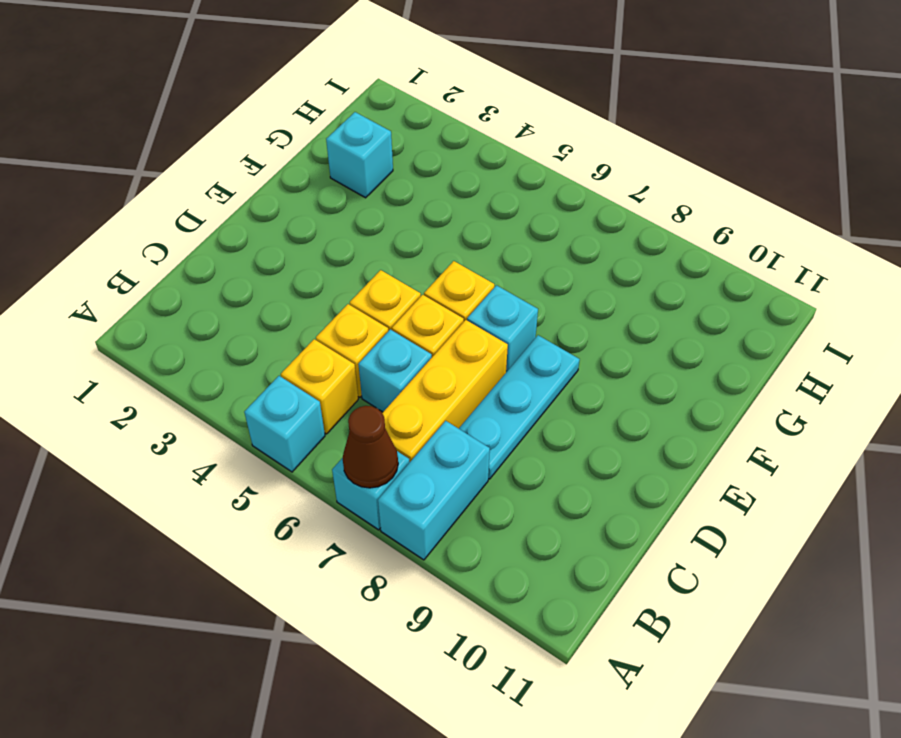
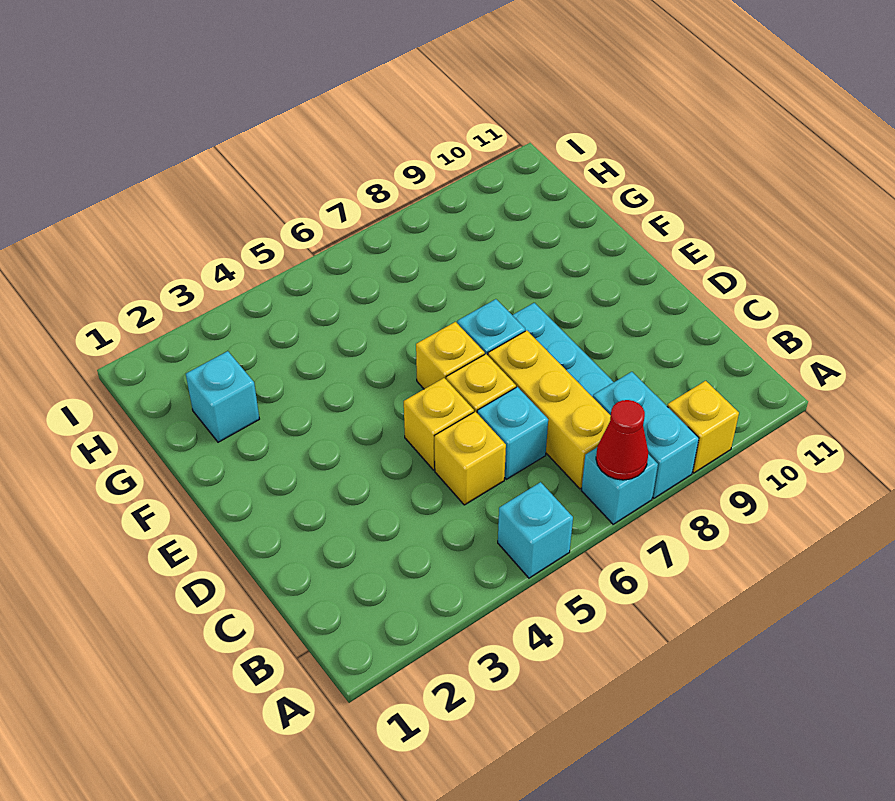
brown cone A7 level 2 -> red cone A7 level 2
yellow brick B5 level 1 -> yellow brick A9 level 1

